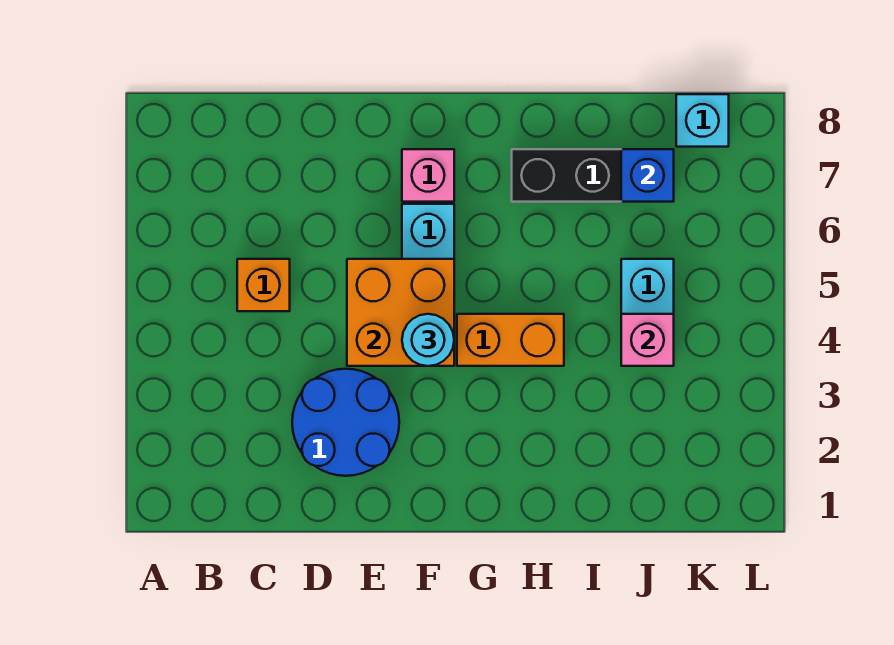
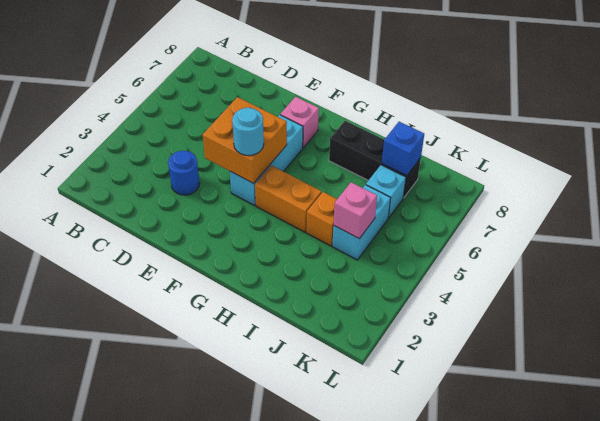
orange brick C5 level 1 -> orange brick I4 level 1
blue round brick D2:E3 level 1 -> blue round brick D3 level 1
cyan brick K8 level 1 -> cyan brick J6 level 1

